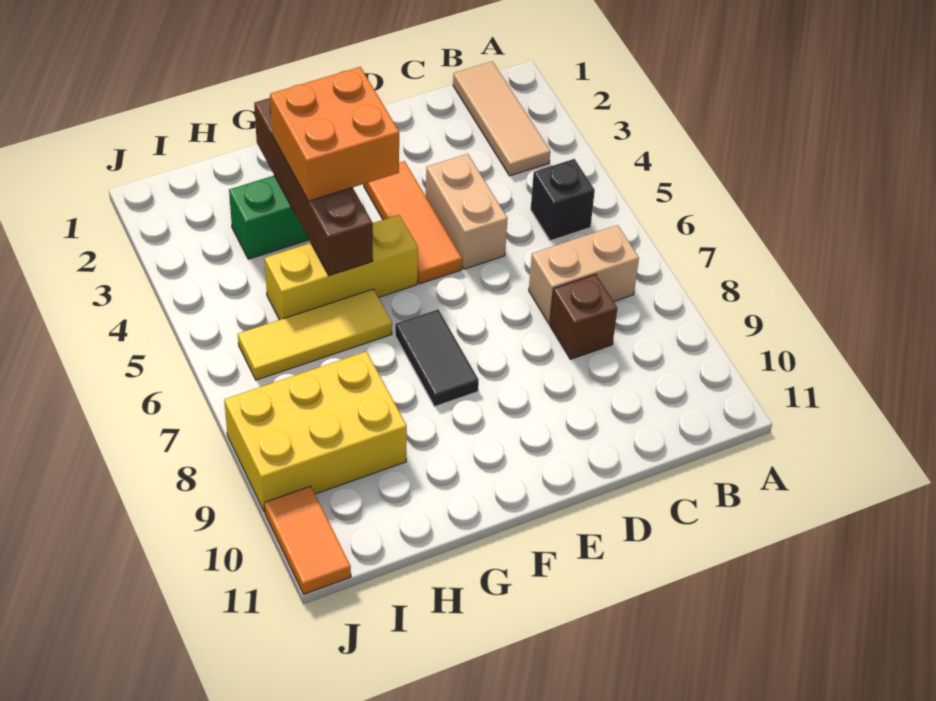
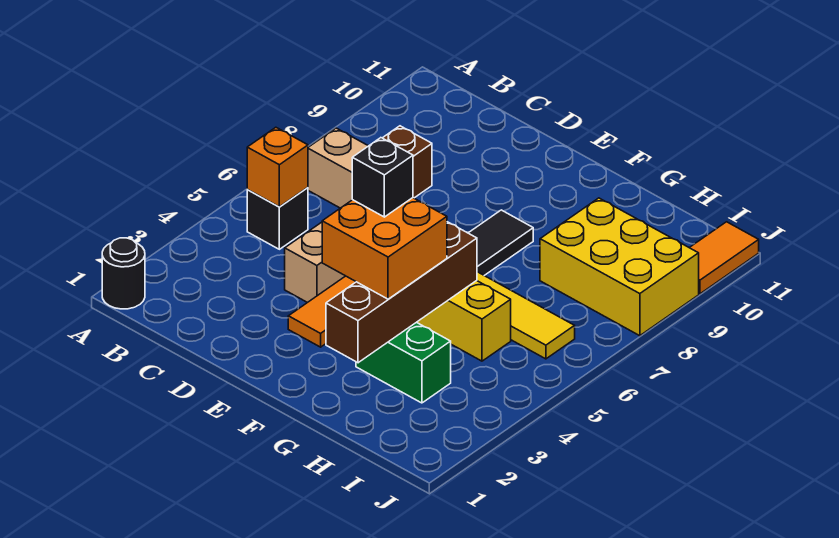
none -> black round brick A1 level 1
tan tile B1:B3 level 1 -> none
none -> orange brick B5 level 2
none -> black brick F4 level 4

